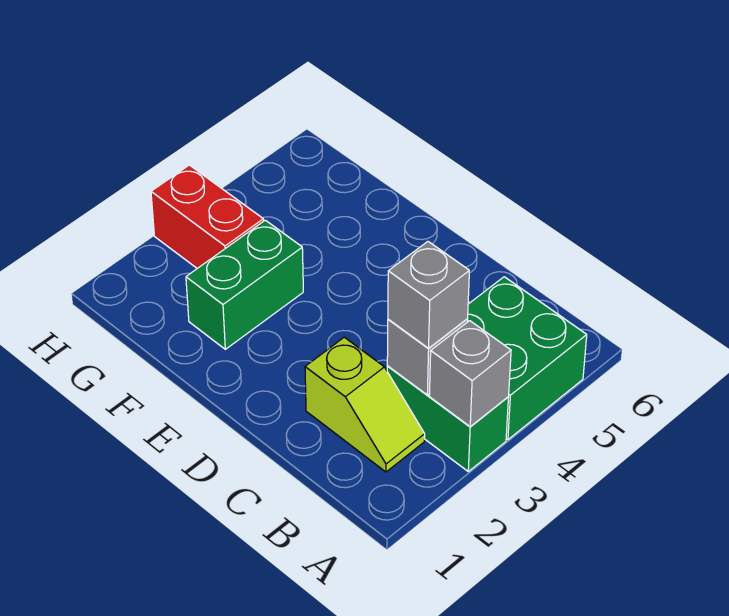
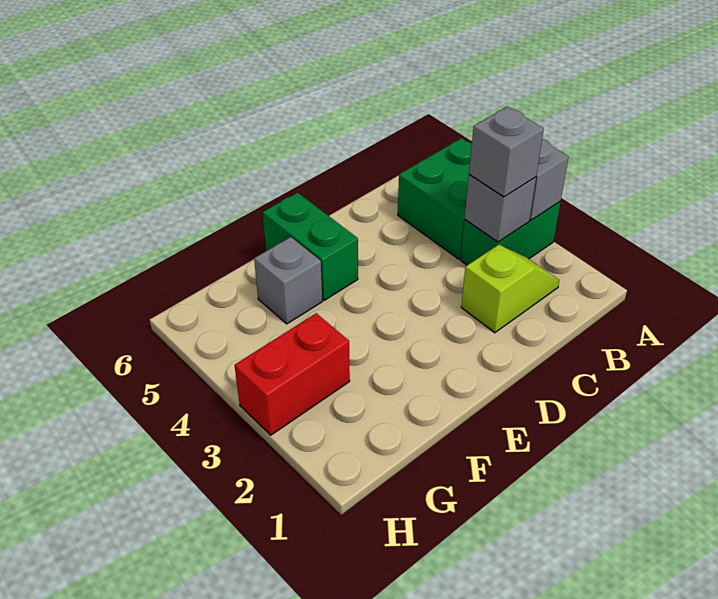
green brick F2:F3 level 1 -> green brick E5:E6 level 1
none -> grey brick F5 level 1

